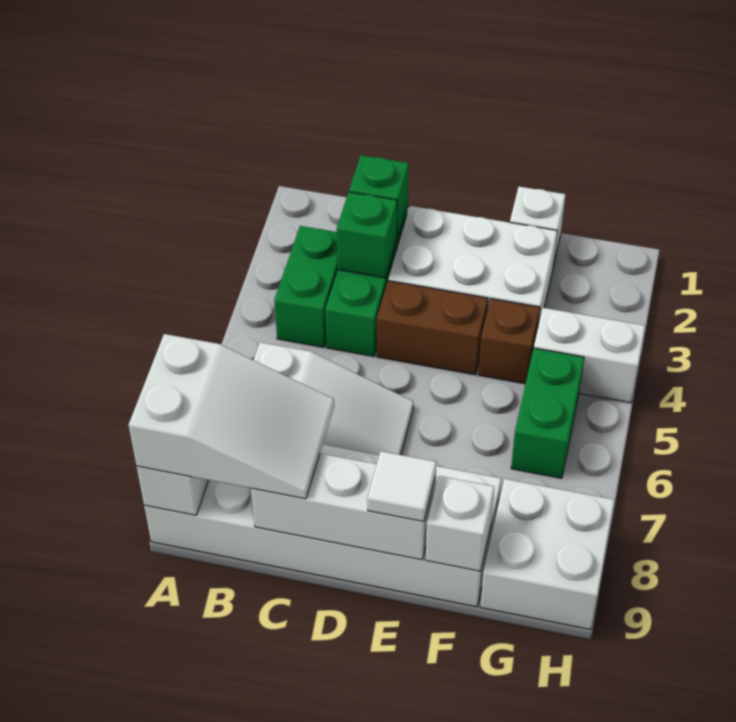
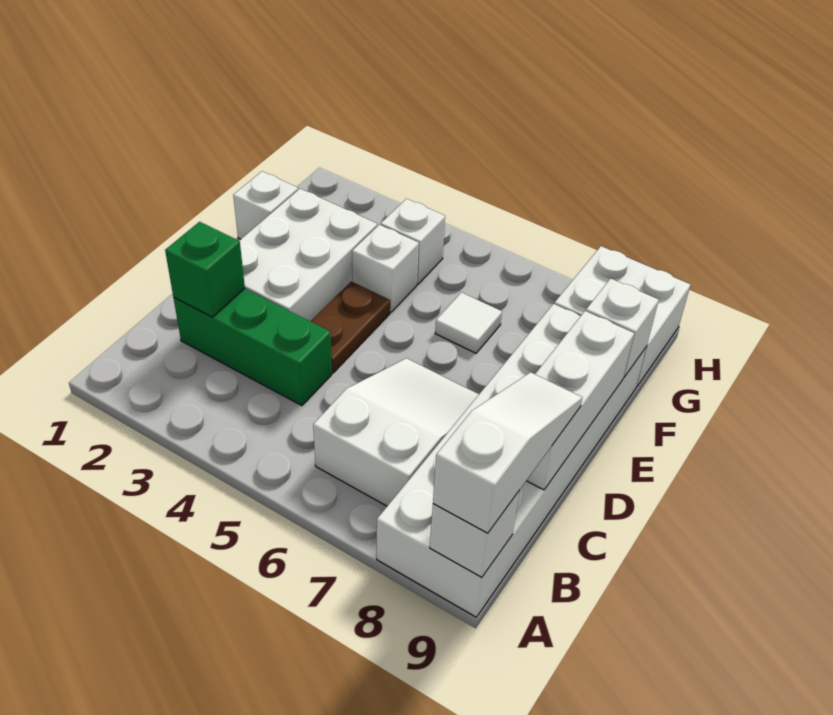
white slope A8:C9 level 3 top A -> white slope A9:C9 level 3 top A
green brick B3:B4 level 1 -> none
green brick C3 level 2 -> none
brown brick D4:E4 level 1 -> brown plate D4:E4 level 1
white tile E9 level 3 -> white tile F6 level 1
brown brick F4 level 1 -> white brick F4 level 1
white brick G4:H4 level 1 -> white brick G4 level 1
green brick G5:G6 level 1 -> none

